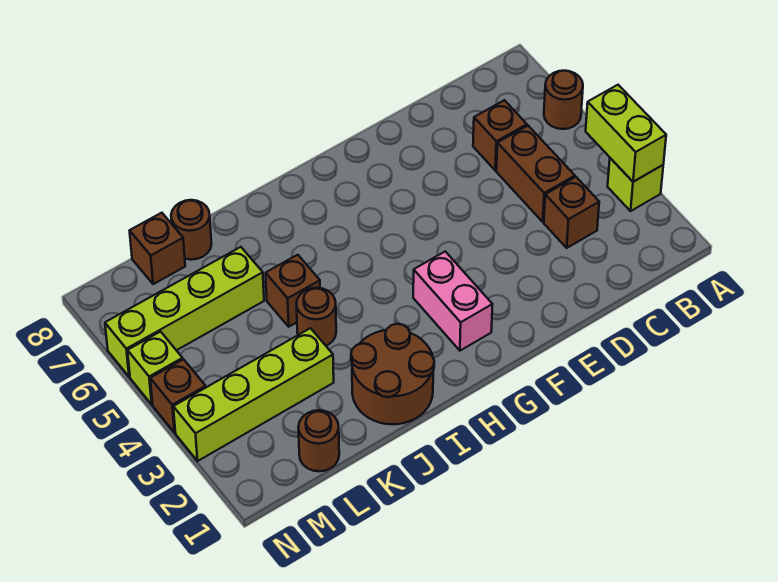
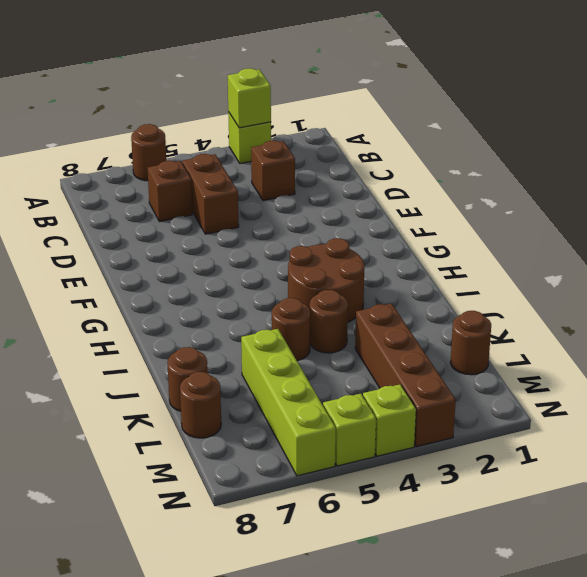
lime brick A3:A4 level 2 -> lime brick A3 level 2
brown brick C4:C5 level 1 -> brown brick C5:D5 level 1
pink brick G2:G3 level 1 -> none
brown round brick I1:J2 level 1 -> brown round brick H3:I4 level 1
brown brick J5 level 1 -> brown round brick J5 level 1
lime brick K3:N3 level 1 -> brown brick K3:N3 level 1
brown brick L8 level 1 -> brown round brick L8 level 1
brown brick N4 level 1 -> lime brick N4 level 1

